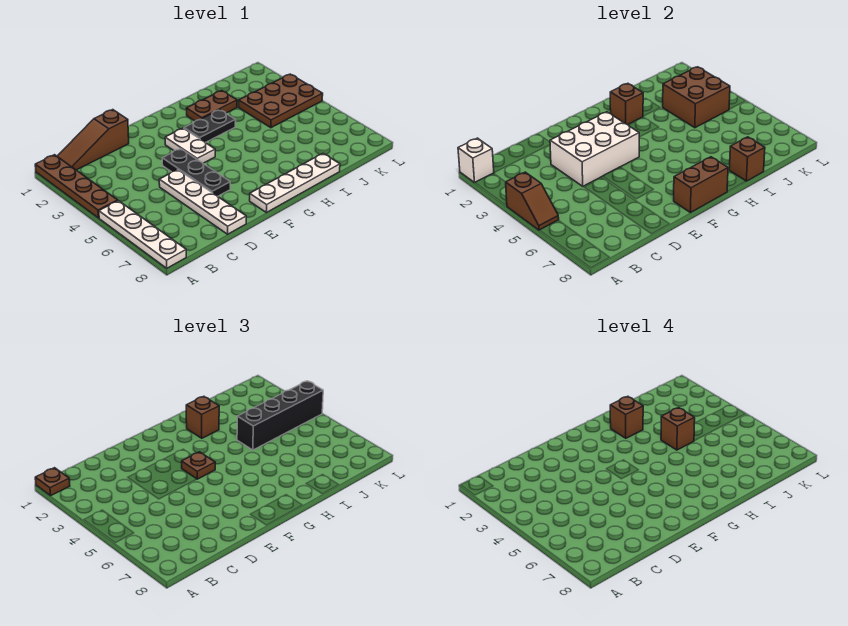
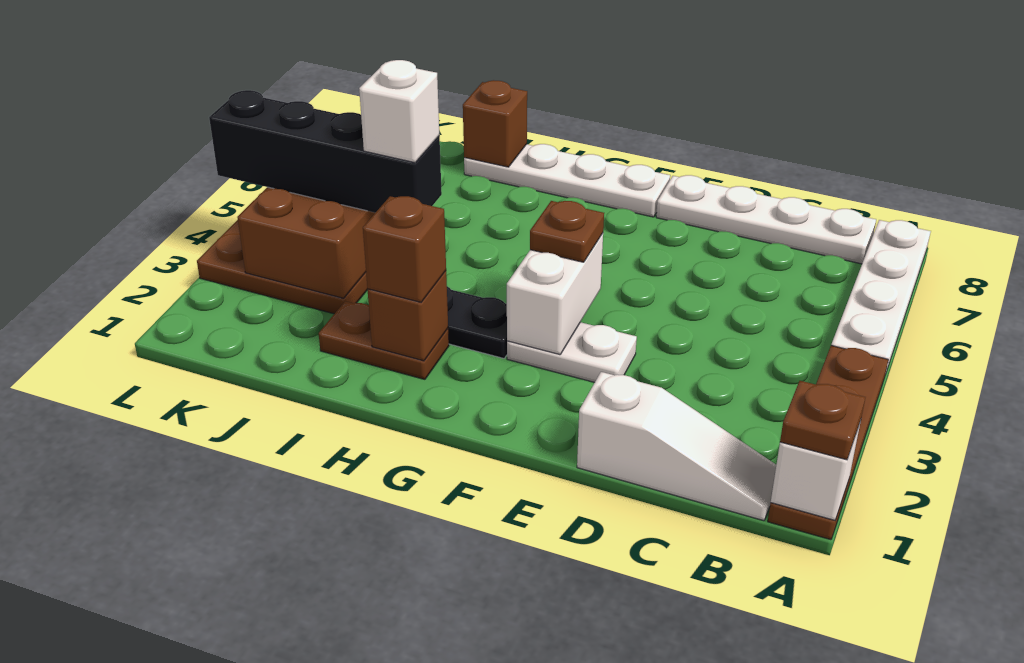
brown slope A4:A5 level 2 top 4 -> none
brown slope B1:D1 level 1 top D -> white slope B1:D1 level 1 top D
white brick D3:F4 level 2 -> white brick F3:F4 level 2
white plate D5:D8 level 1 -> white plate B8:E8 level 1
black plate E4:E6 level 1 -> none
white plate F3:F4 level 1 -> white plate E3:F3 level 1
brown brick F8:G8 level 2 -> none
brown brick H2 level 4 -> none
brown brick I4 level 4 -> white brick I4 level 4

